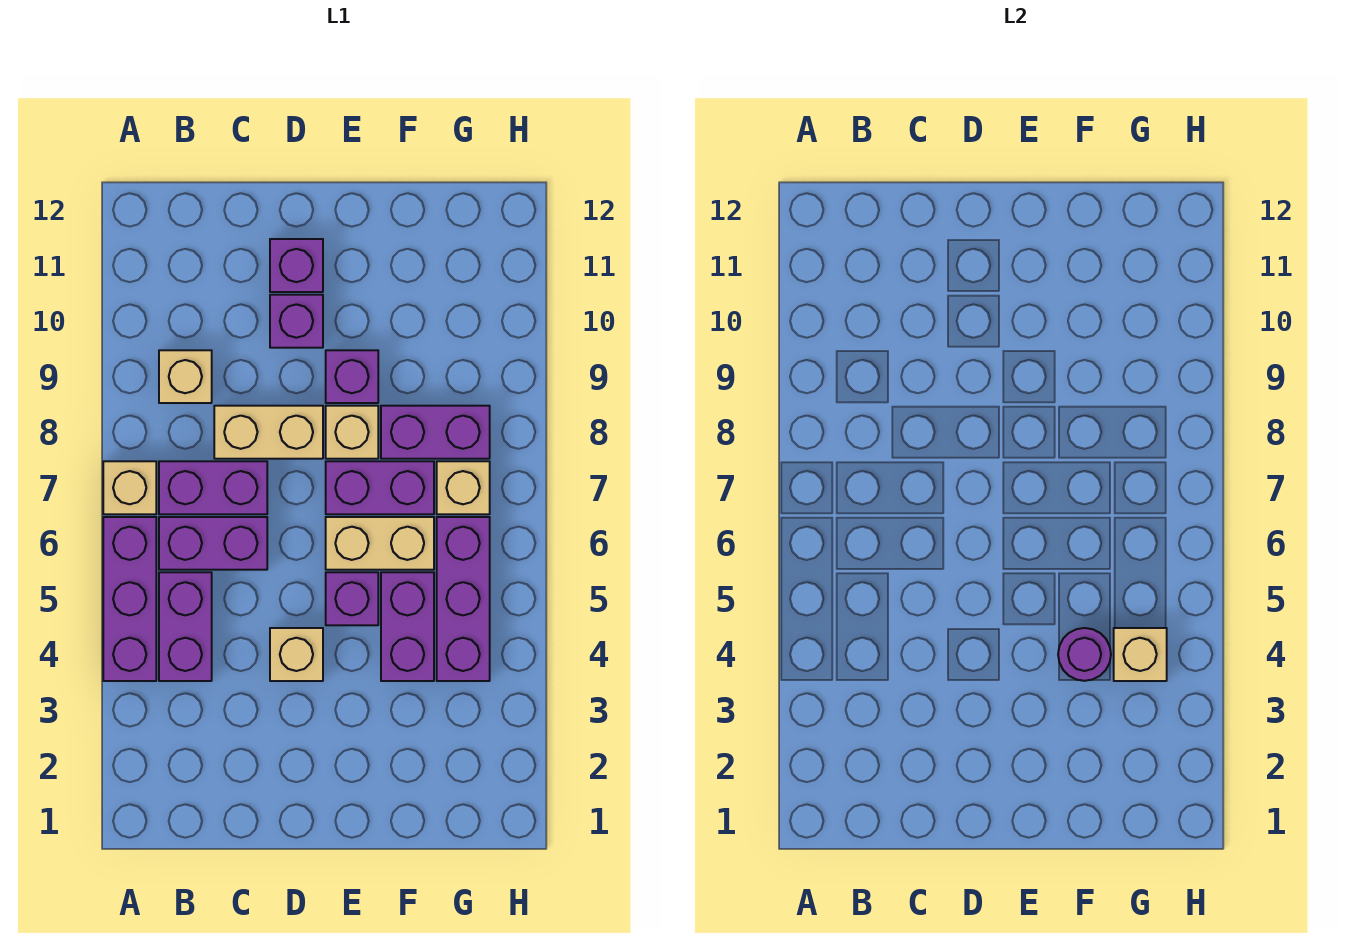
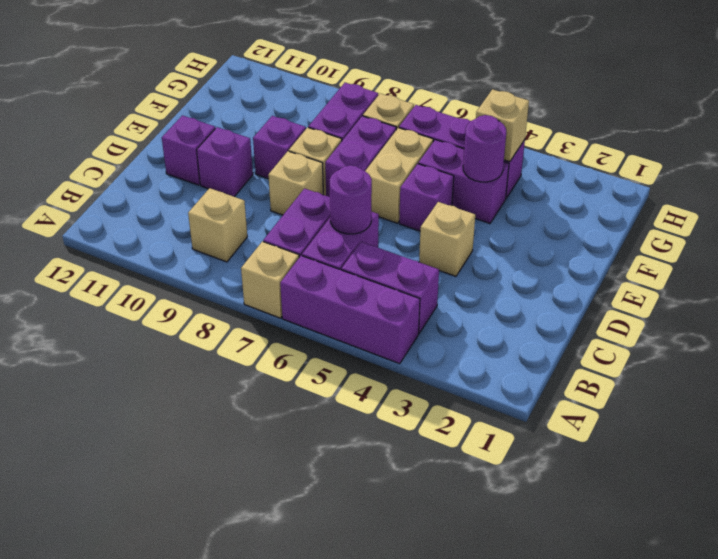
none -> purple round brick C6 level 2
tan brick C8:D8 level 1 -> tan brick D8 level 1

